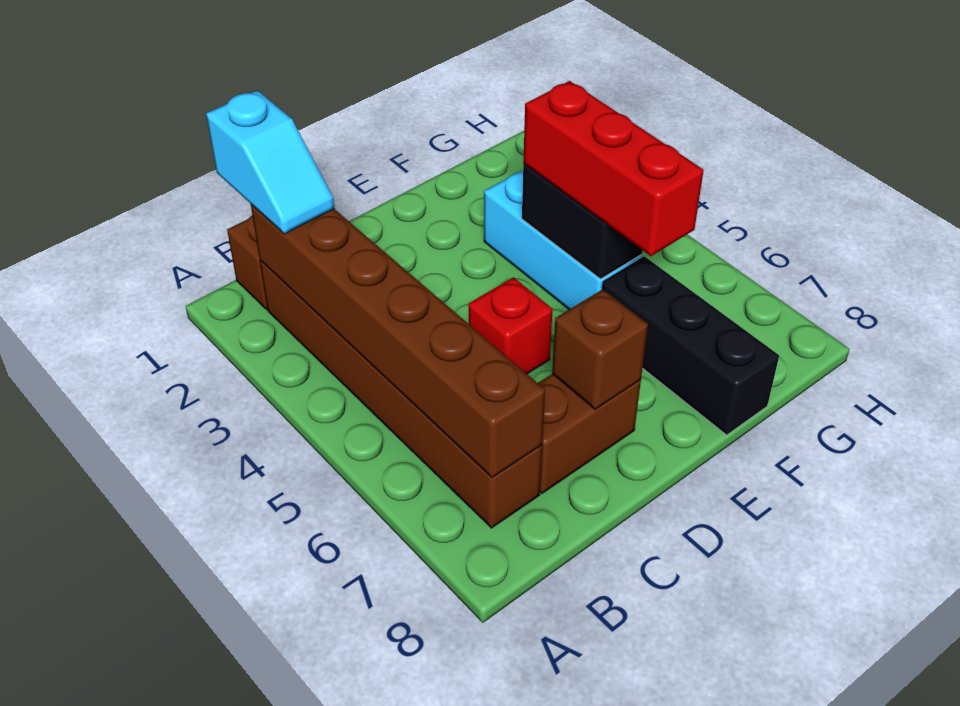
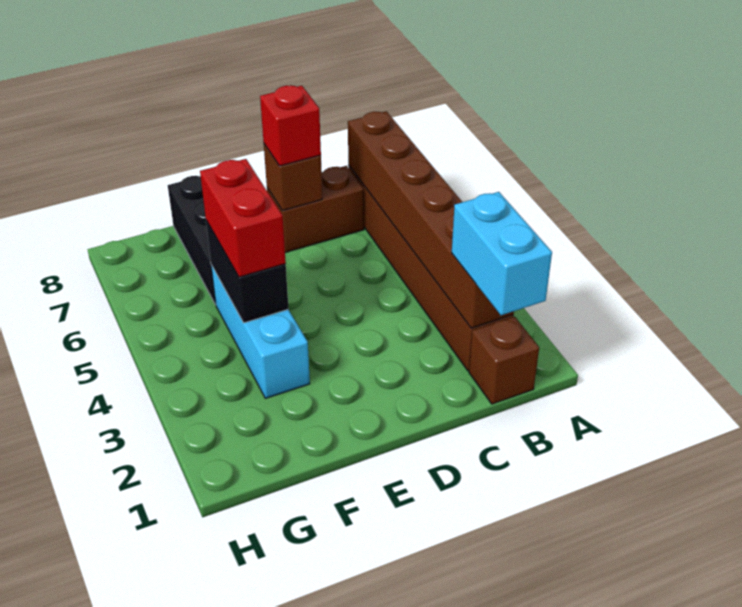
cyan slope B1:B2 level 3 top 1 -> cyan brick B1:B2 level 3
red brick D5 level 1 -> red brick D7 level 3
red brick F4:F6 level 3 -> red brick F4:F5 level 3

